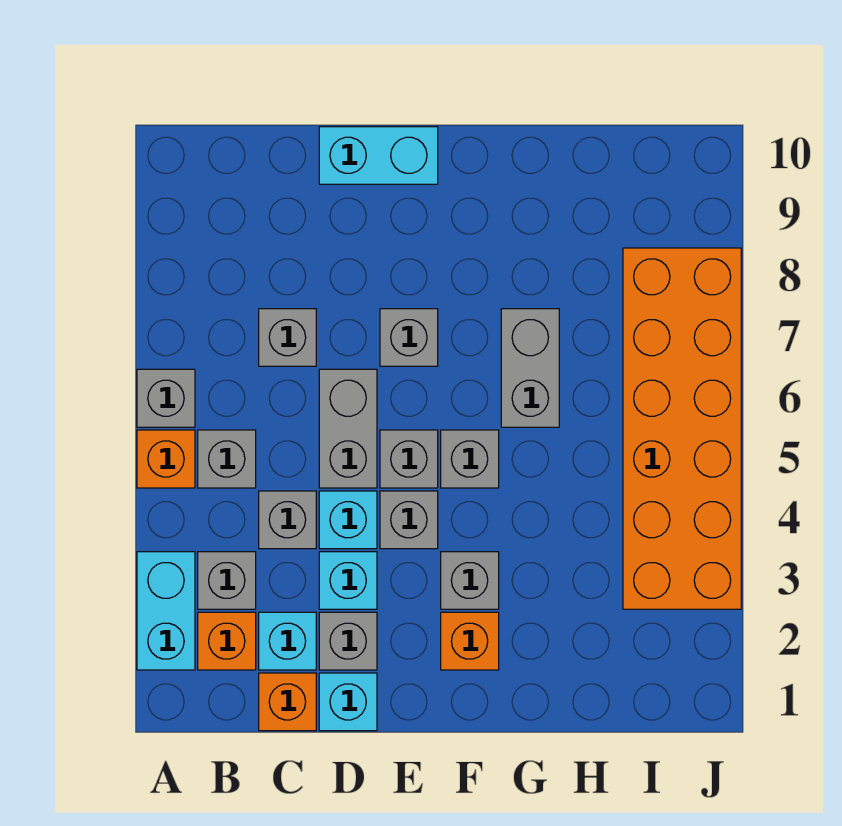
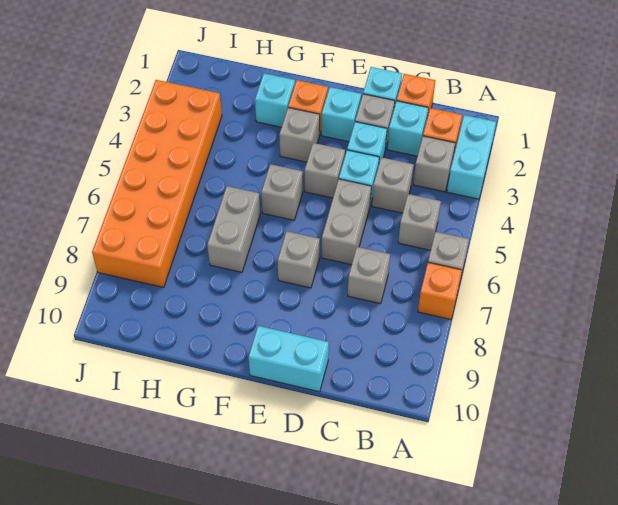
orange brick A5 level 1 -> orange brick A7 level 1
none -> cyan brick E2 level 1
grey brick E5 level 1 -> none
none -> cyan brick G2 level 1

